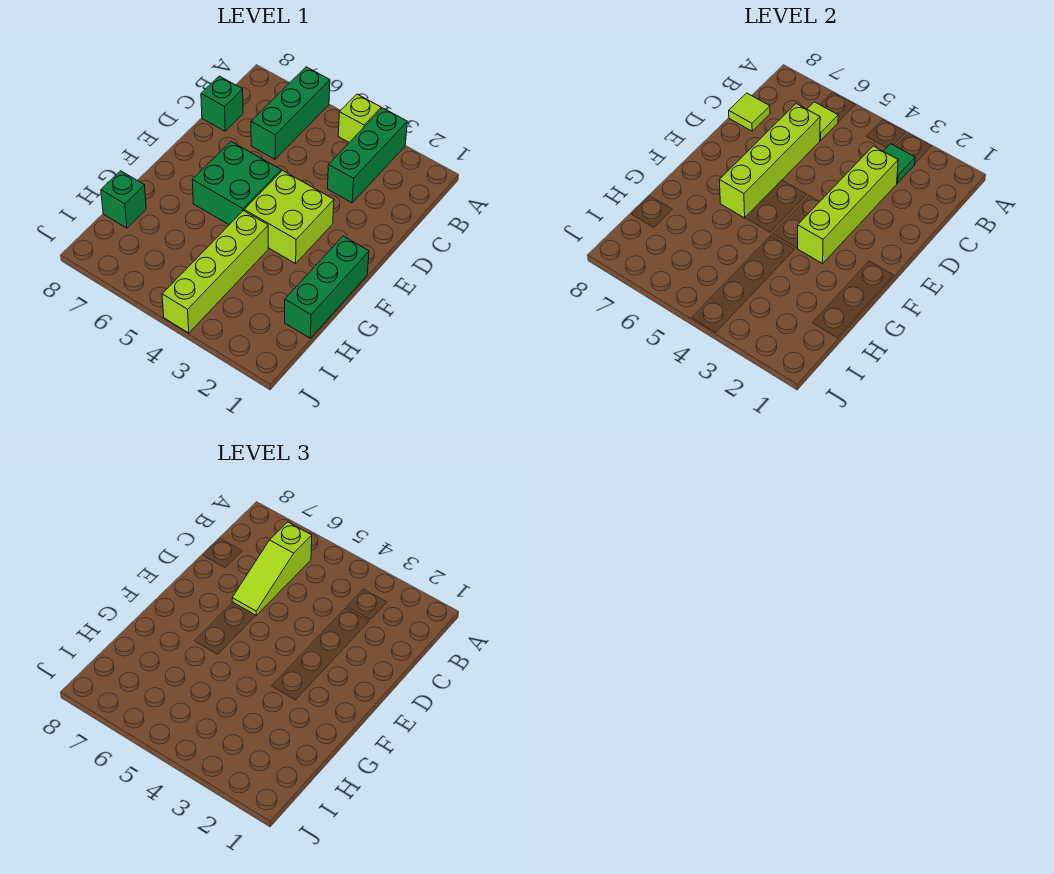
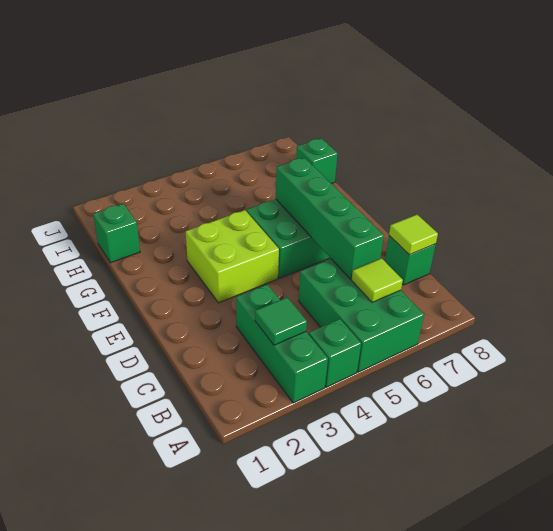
lime brick A4 level 1 -> green brick A4 level 1
green brick A6:C6 level 1 -> green brick A5:C6 level 1
lime slope B6:D6 level 3 top B -> none
lime brick C3:F3 level 2 -> none
lime brick C6:F6 level 2 -> green brick C6:F6 level 2
green brick F1:H1 level 1 -> green brick H1 level 1
lime brick G4:J4 level 1 -> none

